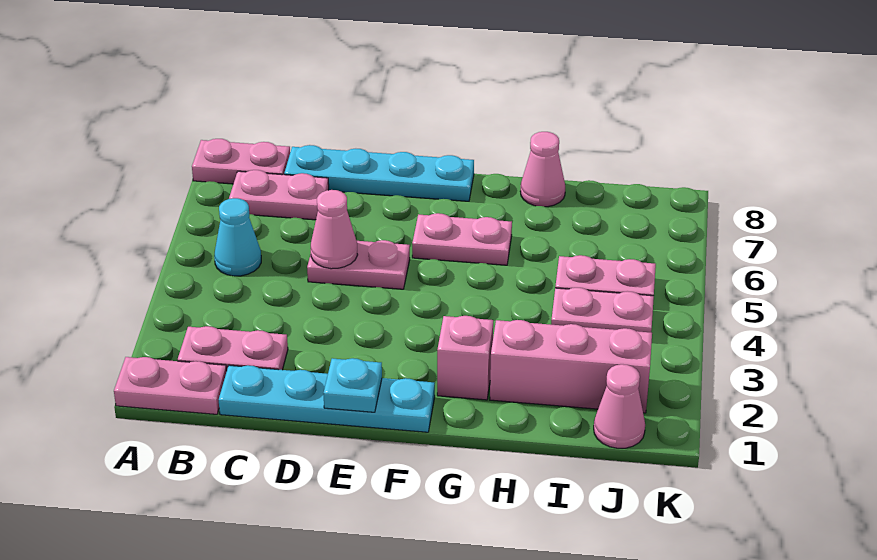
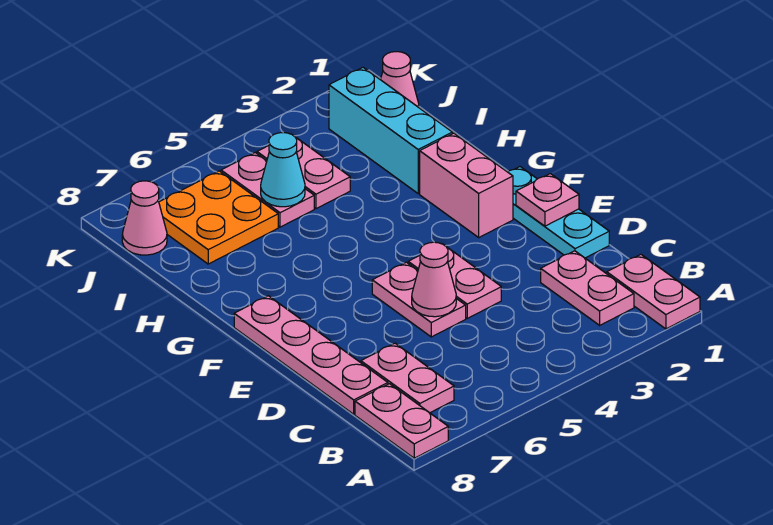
cyan cone B5 level 1 -> cyan cone I5 level 2
cyan plate C1:F1 level 1 -> cyan plate D1:F1 level 1
cyan plate C8:F8 level 1 -> pink plate C8:F8 level 1
cyan plate E1 level 2 -> pink plate E1 level 2
pink plate F6:G6 level 1 -> pink plate D4:E4 level 1
pink brick G2 level 1 -> pink brick F2:G2 level 1
pink brick H2:J2 level 1 -> cyan brick H2:J2 level 1
pink cone H8 level 1 -> pink cone J8 level 1
none -> orange plate I6:J7 level 1

